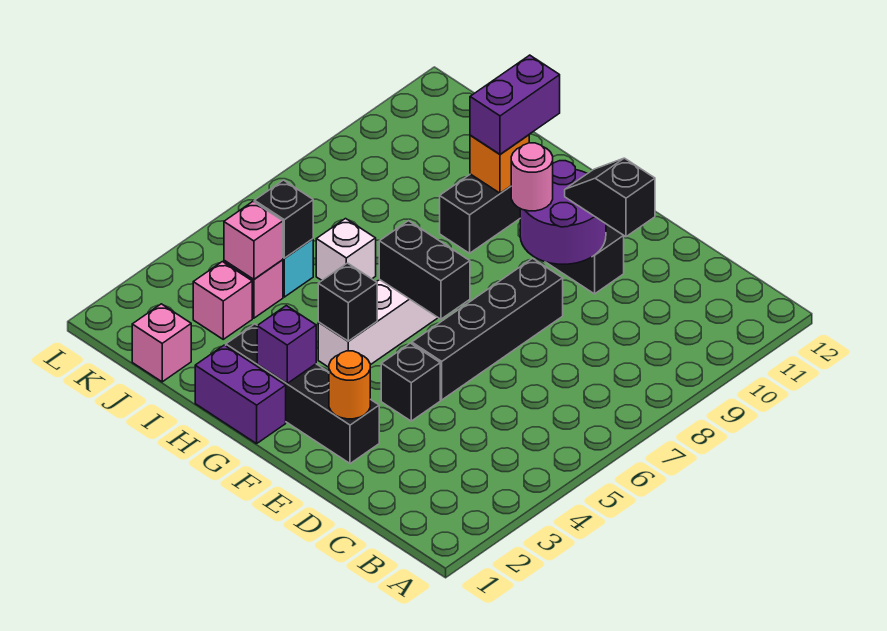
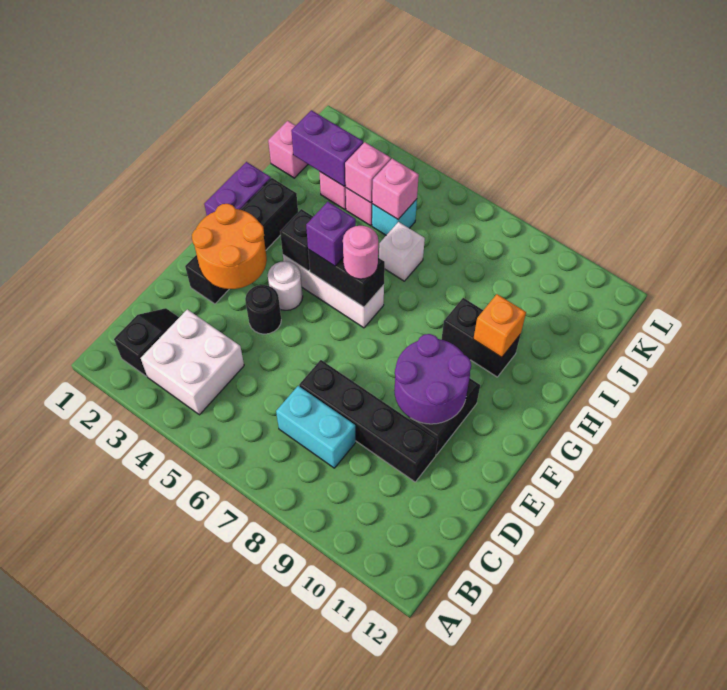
none -> white brick B3:C4 level 1
none -> cyan brick C7:C8 level 1
black slope D10:E10 level 3 top D -> black slope B2:C2 level 1 top B
orange round brick E2 level 2 -> orange round brick E2:F3 level 2
black brick E4 level 1 -> black round brick E4 level 1
black brick E5:E8 level 1 -> black brick D7:D10 level 1
none -> white round brick F4 level 1
black brick F6:G6 level 2 -> black brick G5:G6 level 2
pink round brick F9 level 3 -> pink round brick G6 level 3
purple brick G2 level 2 -> purple brick G5 level 3
purple brick H10:H11 level 3 -> purple brick J2:J3 level 2
black brick J5 level 2 -> pink brick J5 level 2

